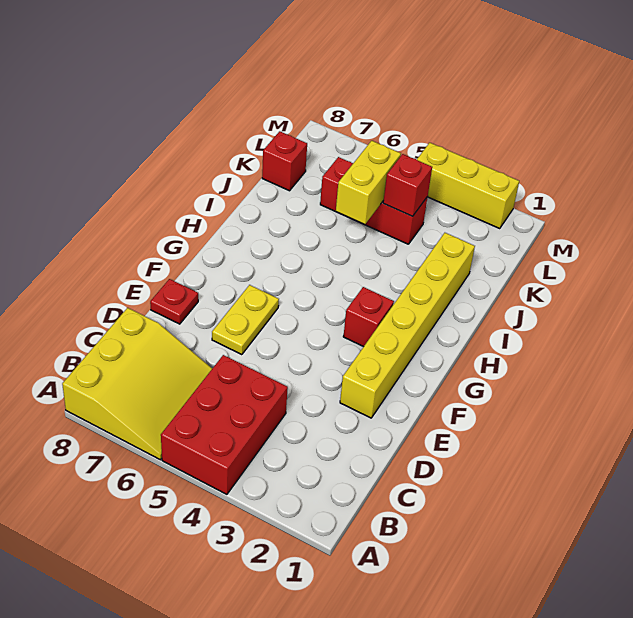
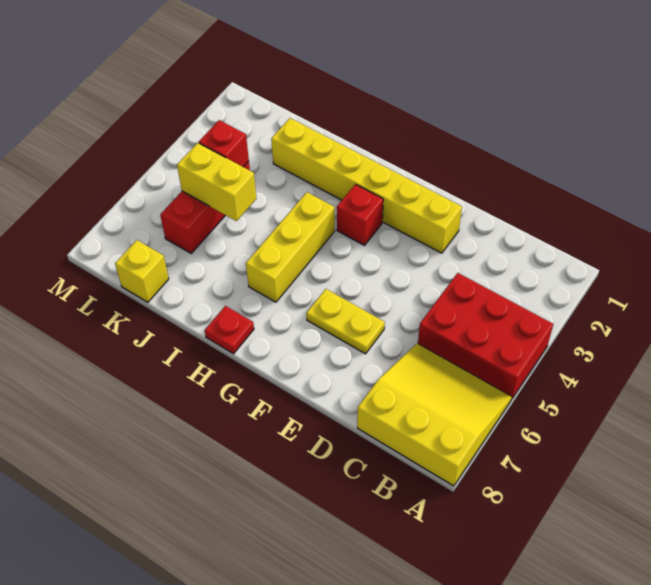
red plate E8 level 1 -> red plate H8 level 1
red brick K8 level 1 -> yellow brick K8 level 1
yellow brick M2:M4 level 1 -> yellow brick H4:H6 level 1

